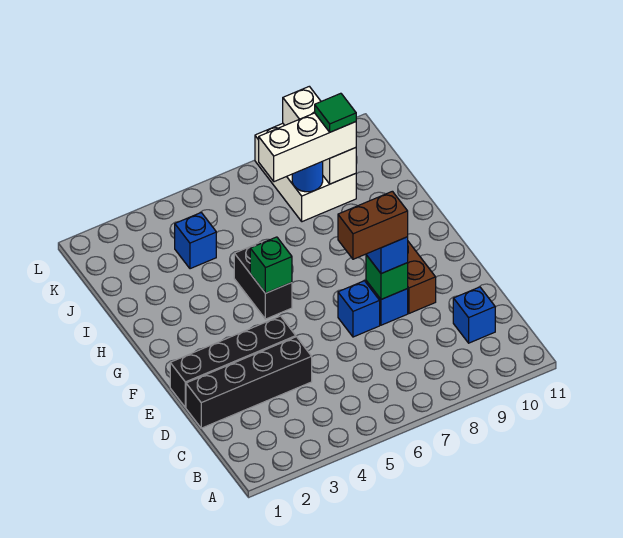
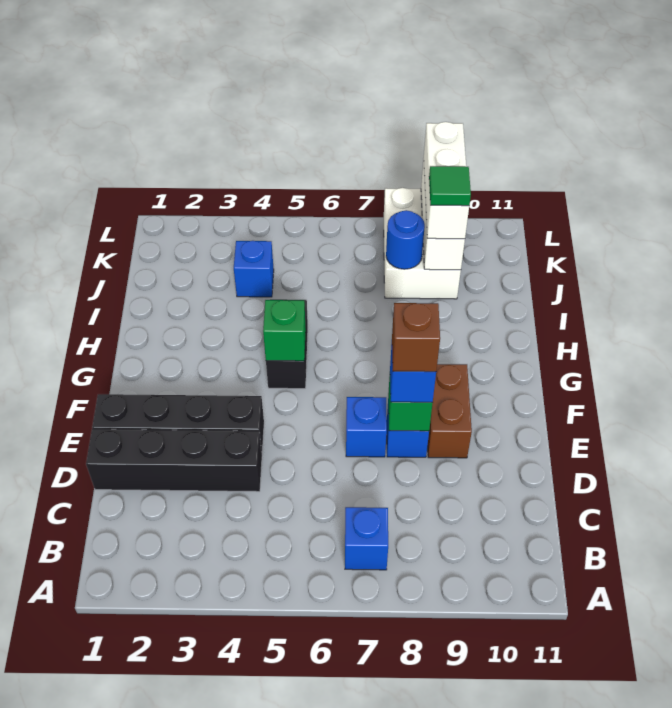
blue brick C10 level 1 -> blue brick B7 level 1
brown brick E7:E8 level 4 -> brown brick E8 level 4
white brick J7:J9 level 3 -> white brick J9:L9 level 3

